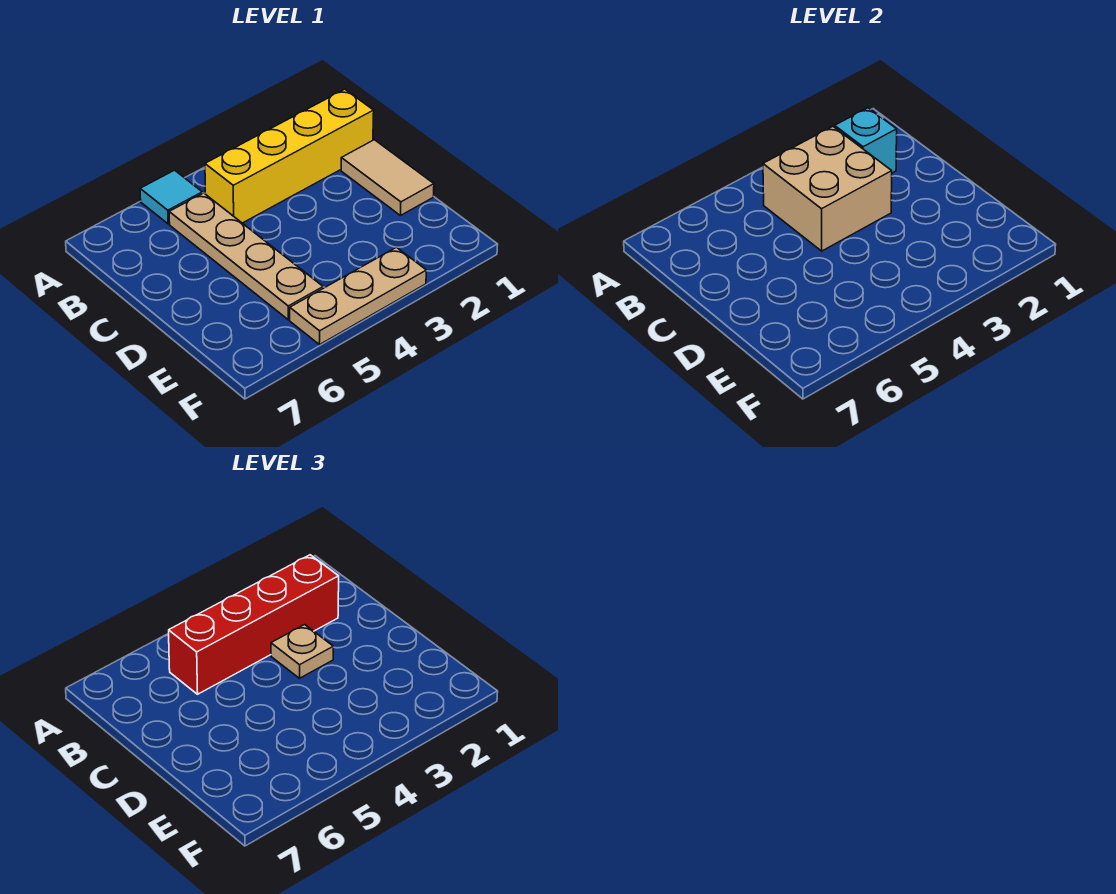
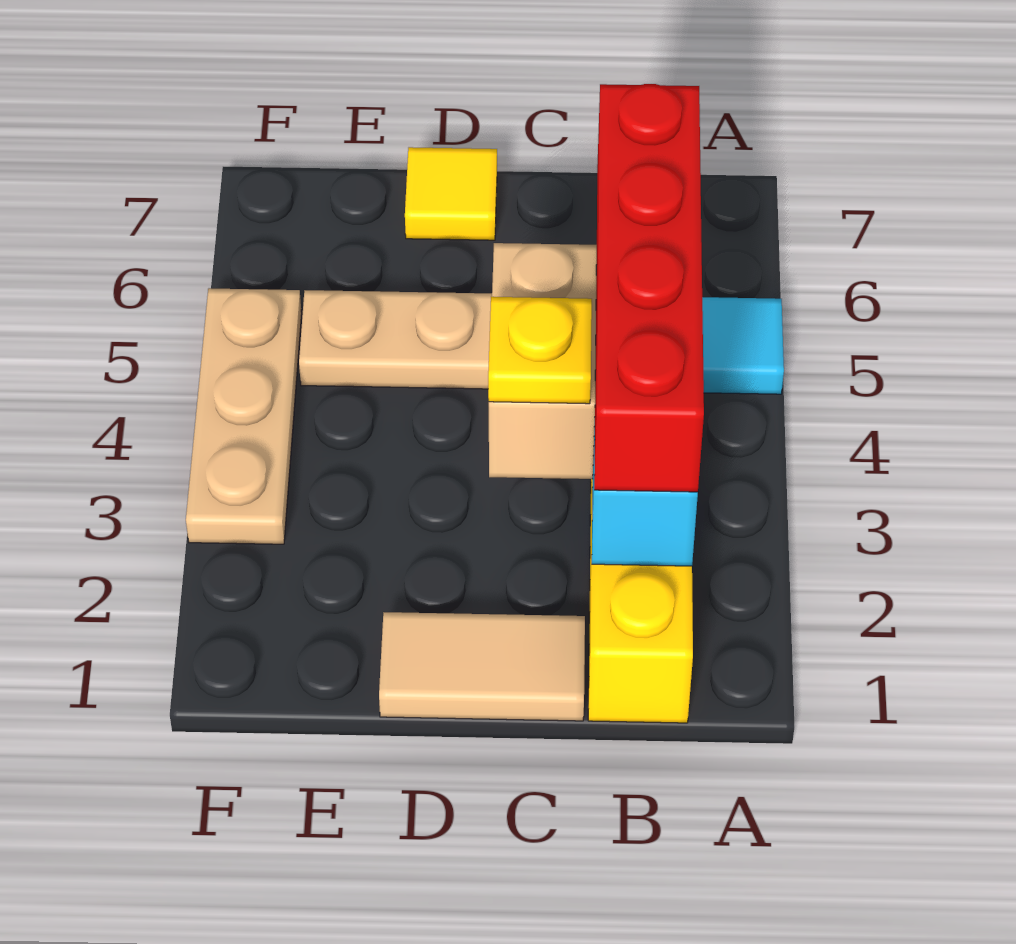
tan plate C3 level 3 -> yellow plate C3 level 3
none -> yellow tile D7 level 1

